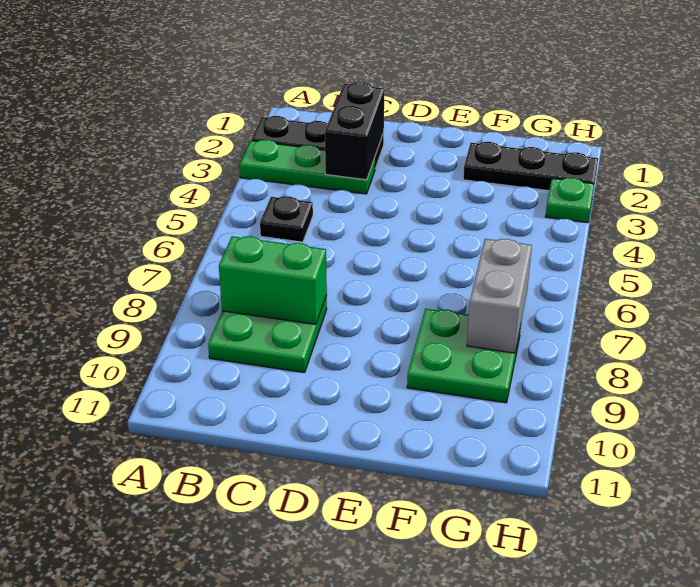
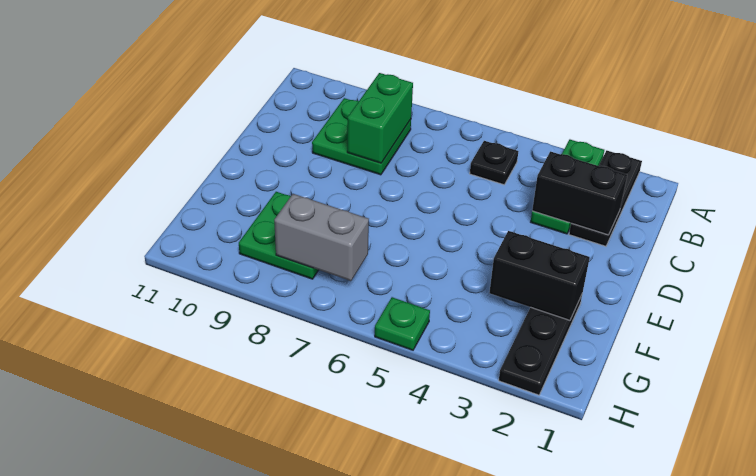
none -> black brick F2:F3 level 2
green plate H3 level 1 -> green plate H5 level 1

